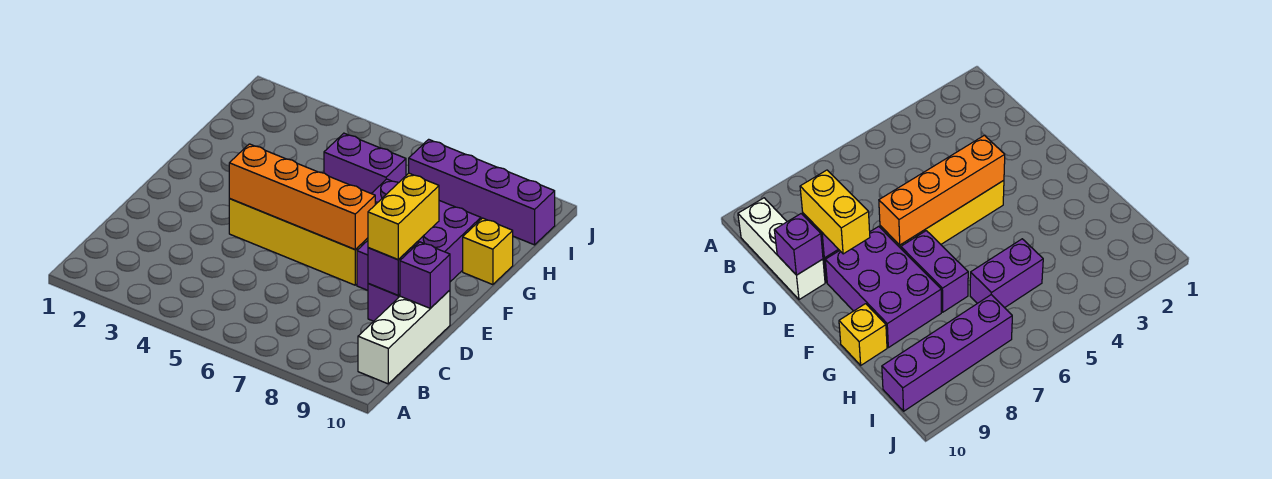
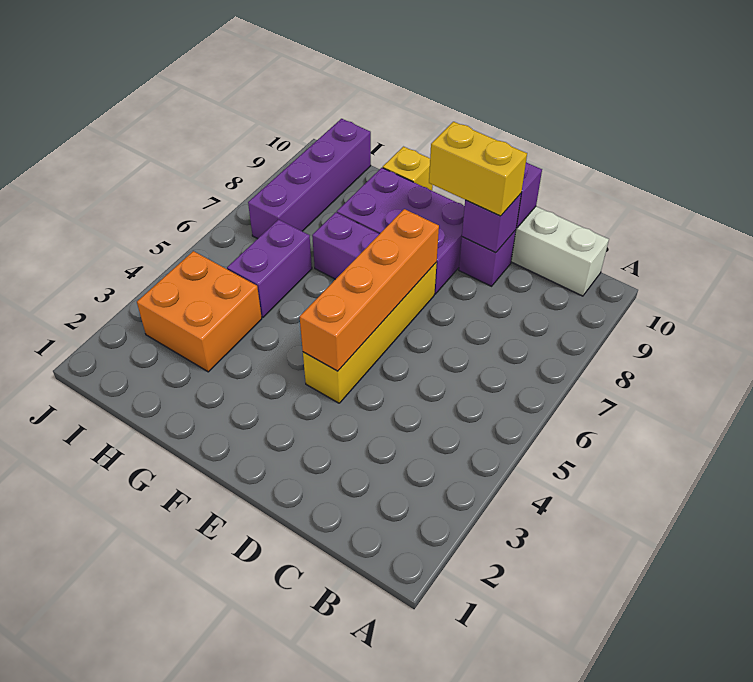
none -> orange brick H3:I4 level 1

